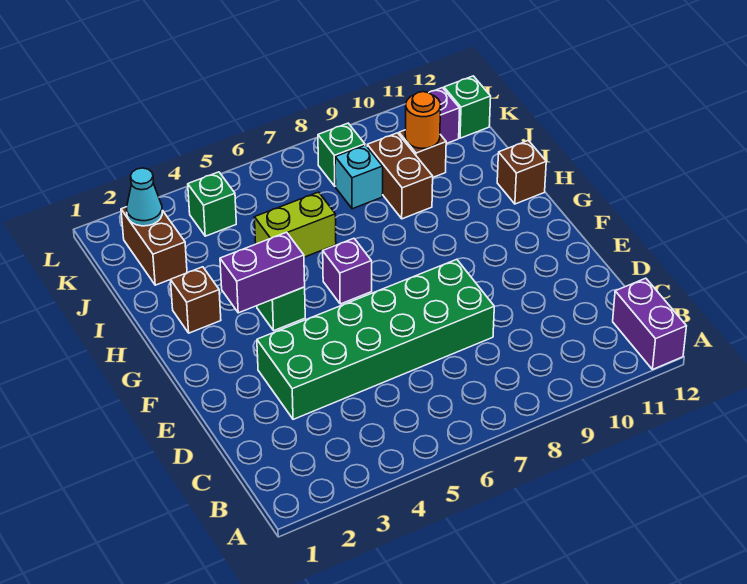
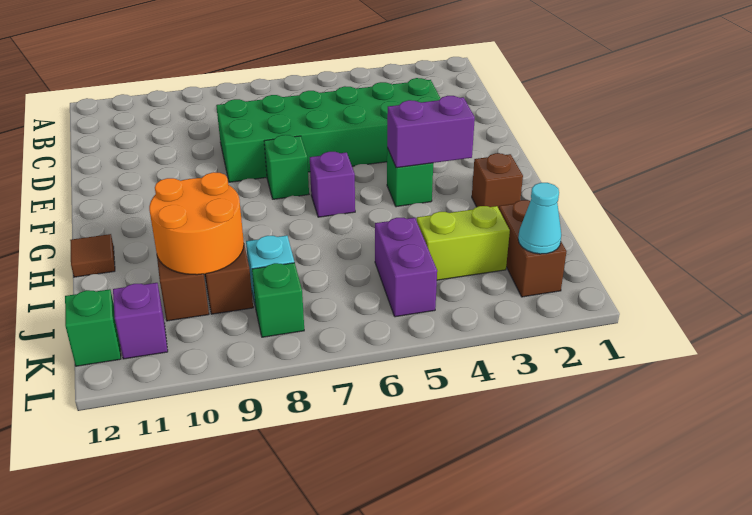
purple brick A12:B12 level 1 -> purple brick J5:K5 level 1
brown brick H12 level 1 -> brown tile H12 level 1
lime brick I5:I6 level 1 -> lime brick J3:J4 level 1
orange round brick J10 level 2 -> orange round brick I9:J10 level 2
green brick K4 level 1 -> green brick F7 level 1

